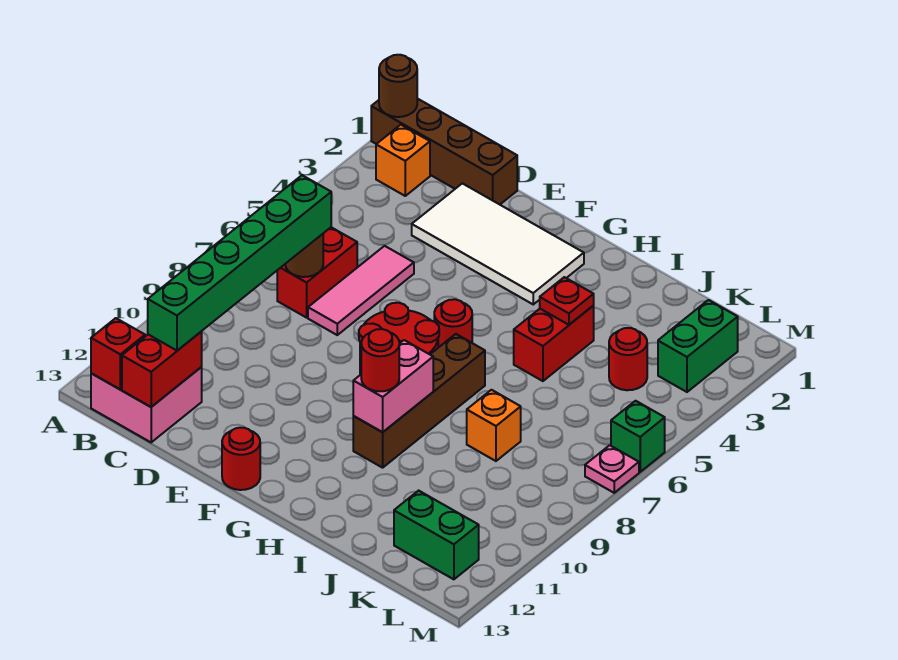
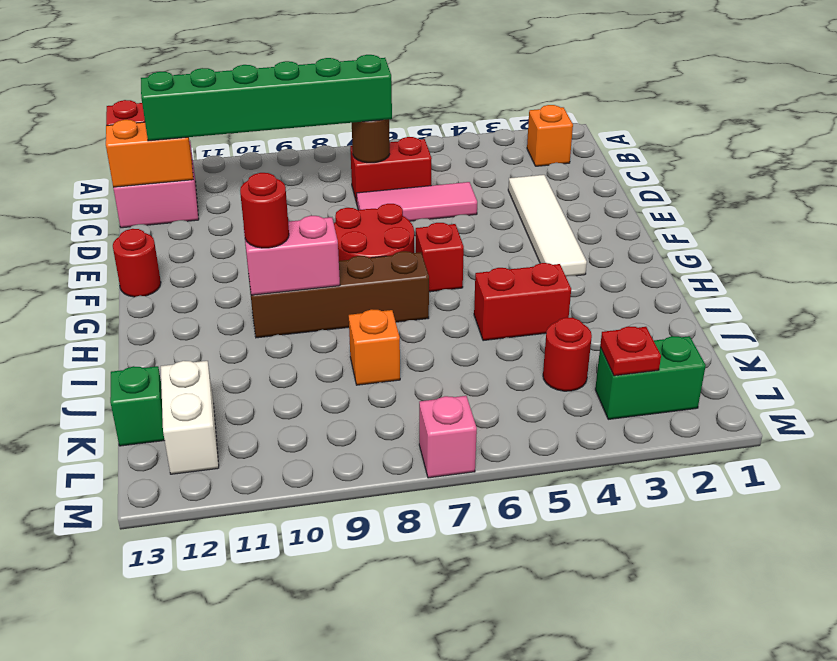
brown brick A1:D1 level 1 -> none
brown round brick A1 level 2 -> none
red brick C12:C13 level 2 -> orange brick C12:C13 level 2
white tile D2:G3 level 1 -> white tile D3:G3 level 1
red round brick G6 level 1 -> red brick G6 level 1
red plate I4 level 2 -> red plate L3 level 2
green brick K12:L12 level 1 -> white brick K12:L12 level 1
green brick M6 level 1 -> green brick K13 level 1
pink plate M7 level 1 -> pink brick M7 level 1

